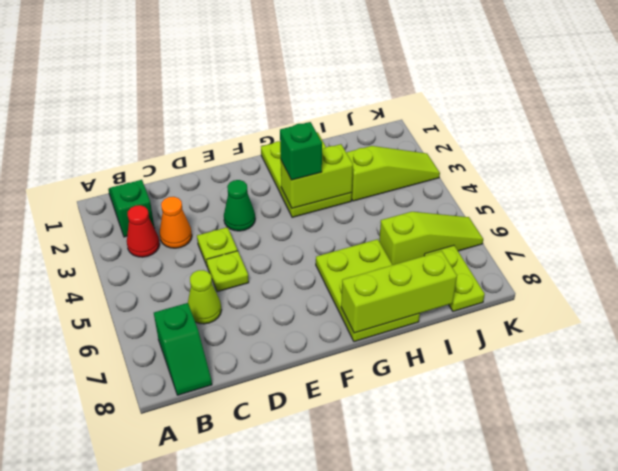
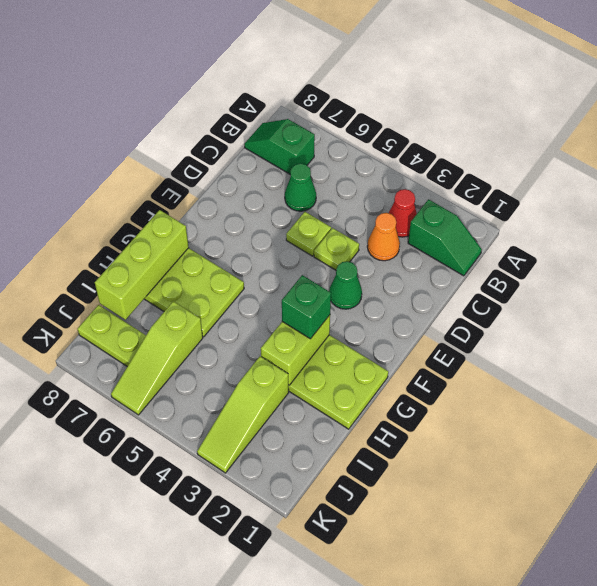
lime cone C6 level 1 -> green cone C6 level 1

